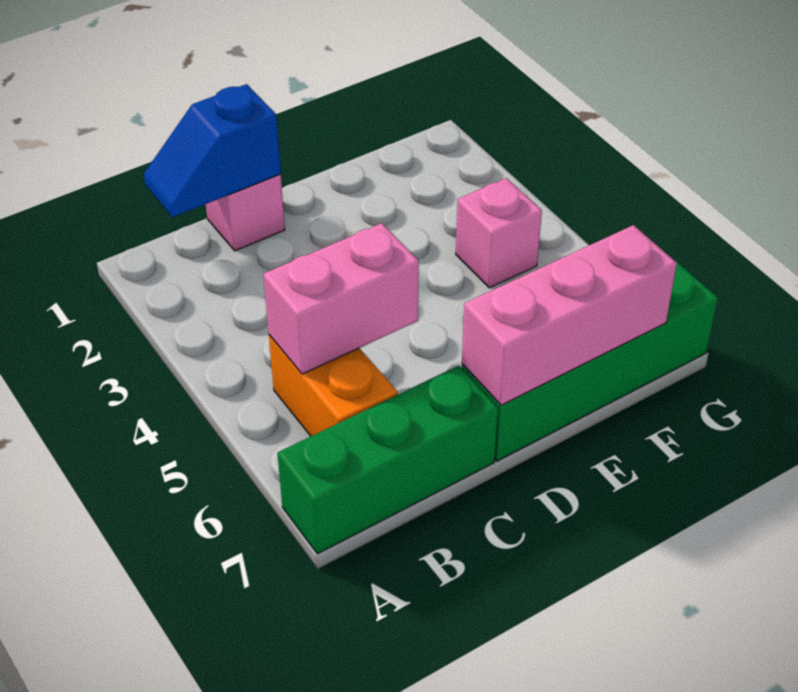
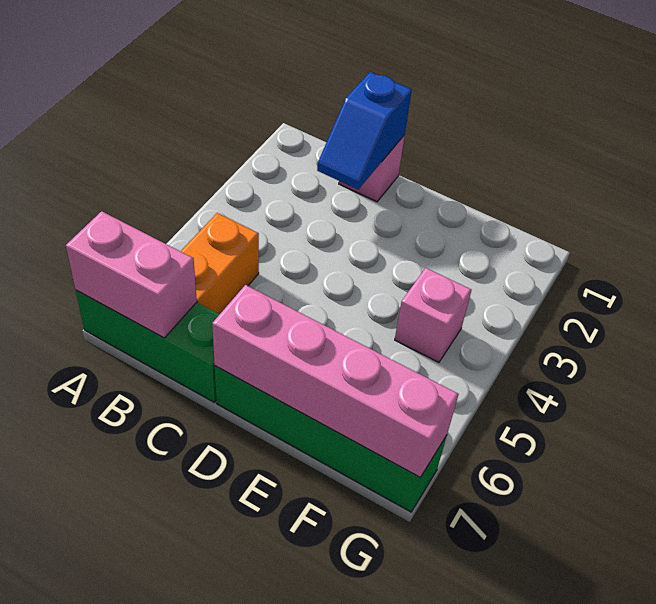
blue slope B1:C1 level 2 top C -> blue slope C1:C2 level 2 top 1
pink brick B5:C5 level 2 -> pink brick A7:B7 level 2
pink brick D7:F7 level 2 -> pink brick D7:G7 level 2

